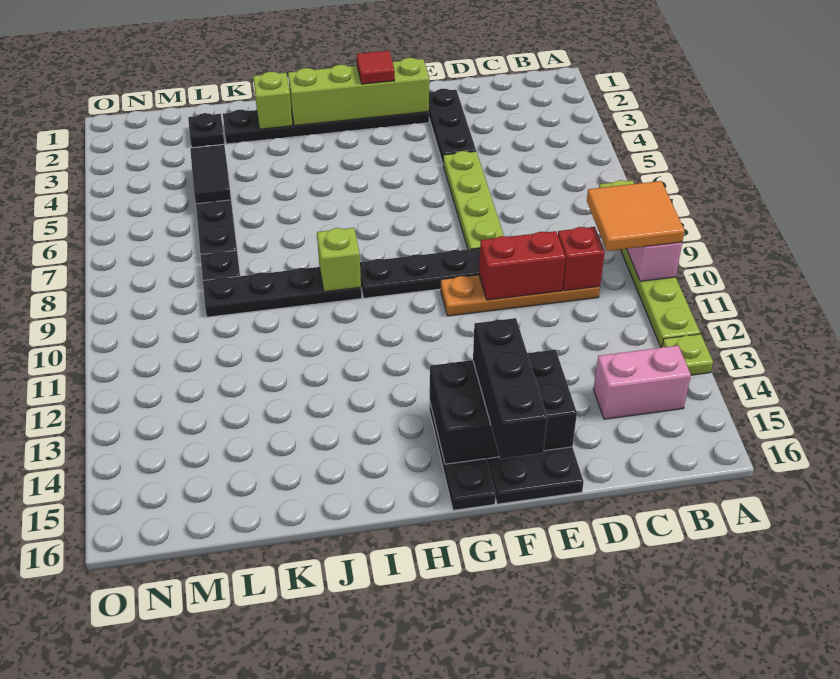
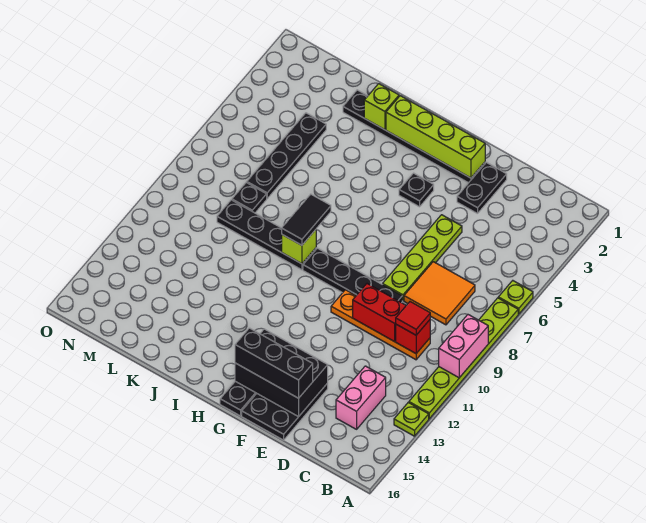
none -> lime plate A6 level 1
orange tile A9:B10 level 3 -> orange tile C7:D8 level 1
pink brick B14:C14 level 1 -> pink brick C13:C14 level 1
black plate E2:E4 level 1 -> black plate E2:E3 level 1
black brick F14:F16 level 3 -> black brick E15:G15 level 3
red tile G2 level 3 -> red tile C10 level 3
black plate L2 level 1 -> black plate G4 level 1
black tile L4:L5 level 2 -> black tile I8:I9 level 3

